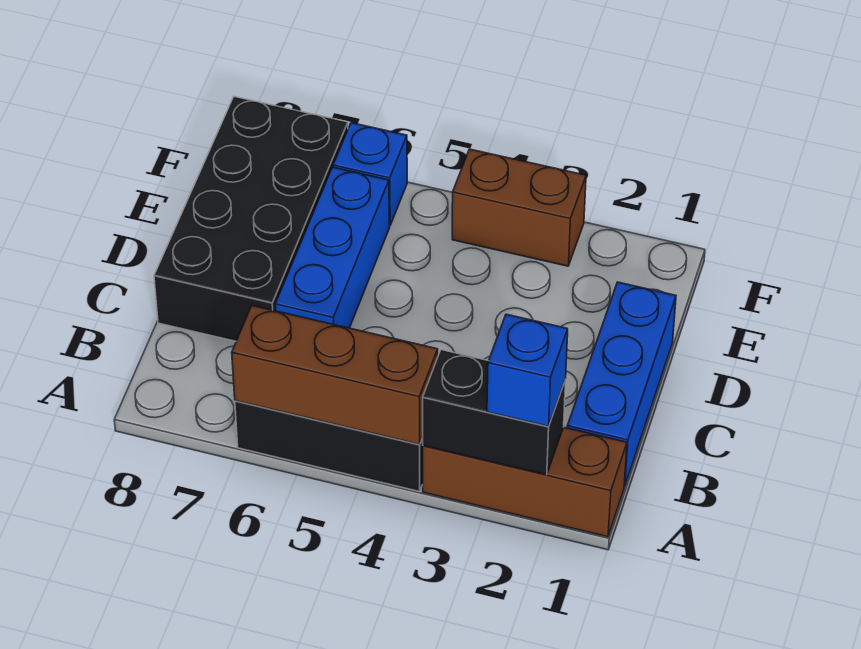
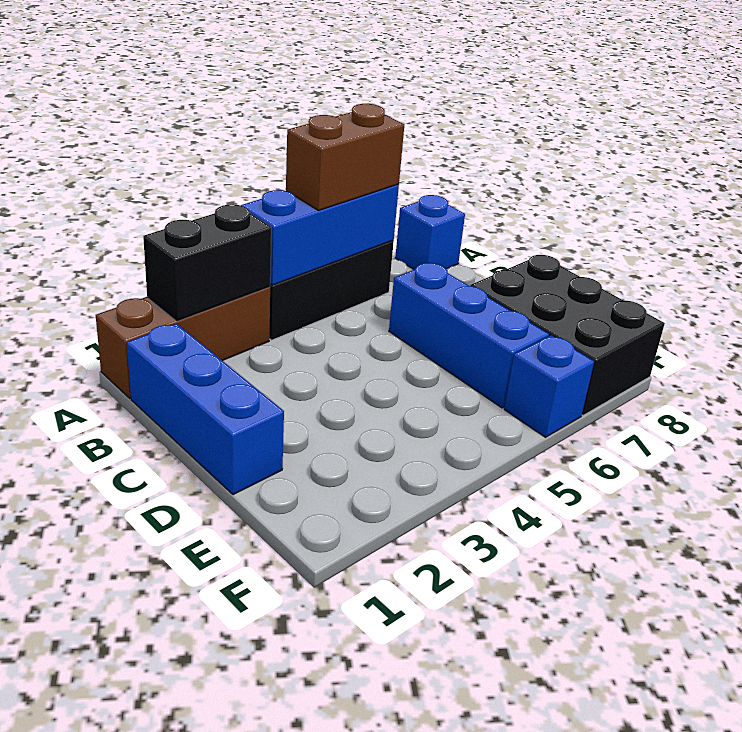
blue brick A2 level 3 -> blue brick A8 level 1
brown brick A4:A6 level 2 -> blue brick A4:A6 level 2
black brick C7:F8 level 1 -> black brick D7:F8 level 1
brown brick F3:F4 level 1 -> brown brick A5:A6 level 3

